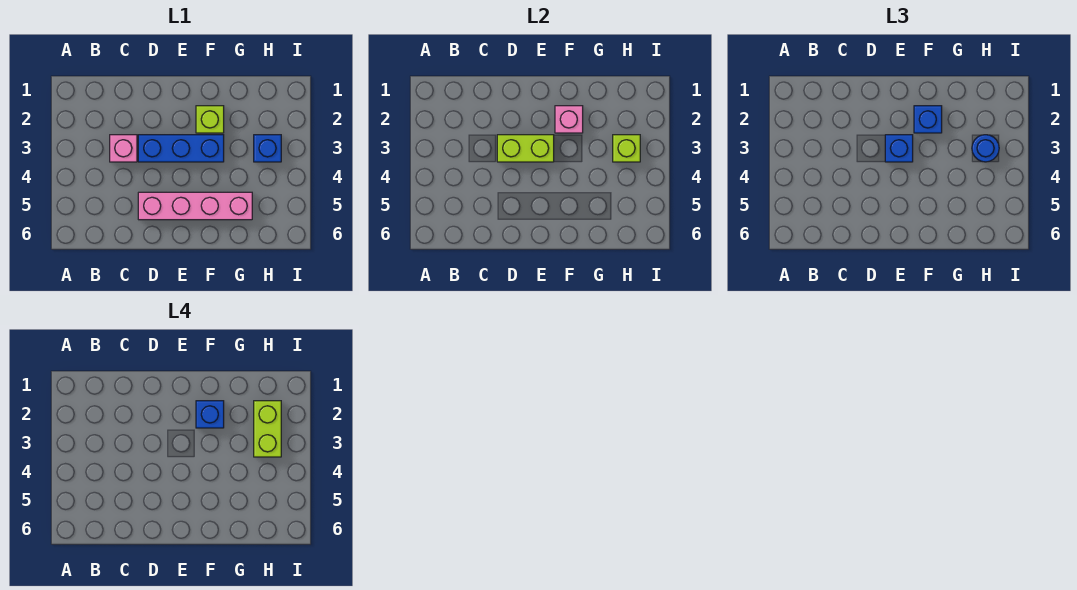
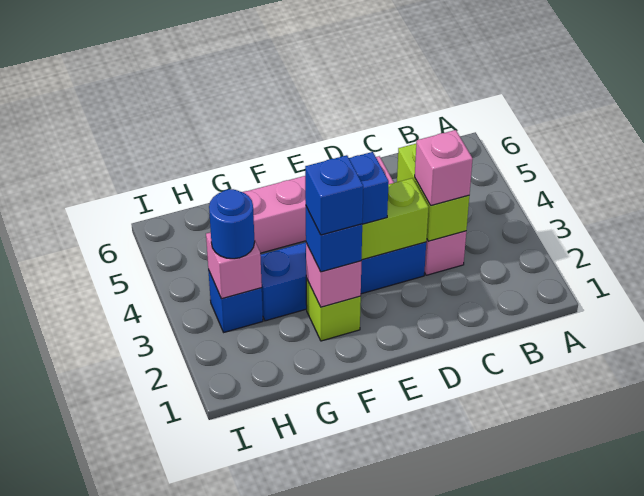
none -> pink brick C3 level 3
blue brick D3:F3 level 1 -> blue brick D3:G3 level 1
lime brick H2:H3 level 4 -> lime brick C3:C4 level 2
lime brick H3 level 2 -> pink brick H3 level 2

